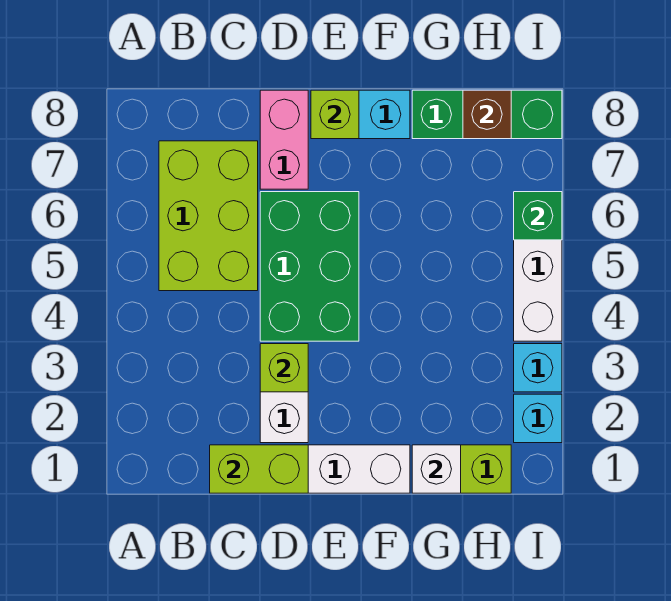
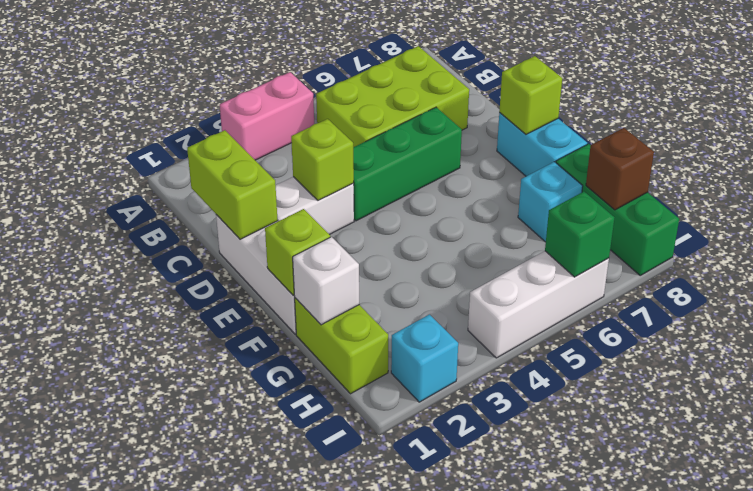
green brick D4:E6 level 1 -> green brick D4:D6 level 1
pink brick D7:D8 level 1 -> pink brick A3:A4 level 1
none -> lime brick F1 level 2
cyan brick I3 level 1 -> cyan brick G7 level 1

